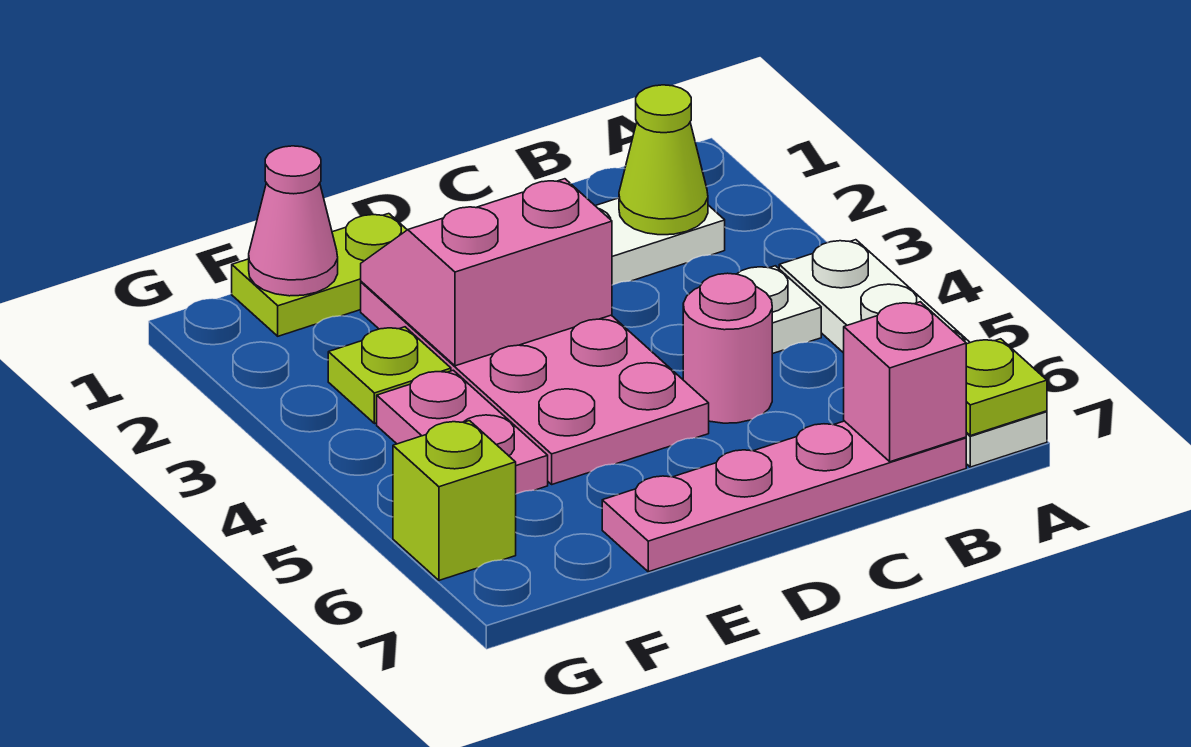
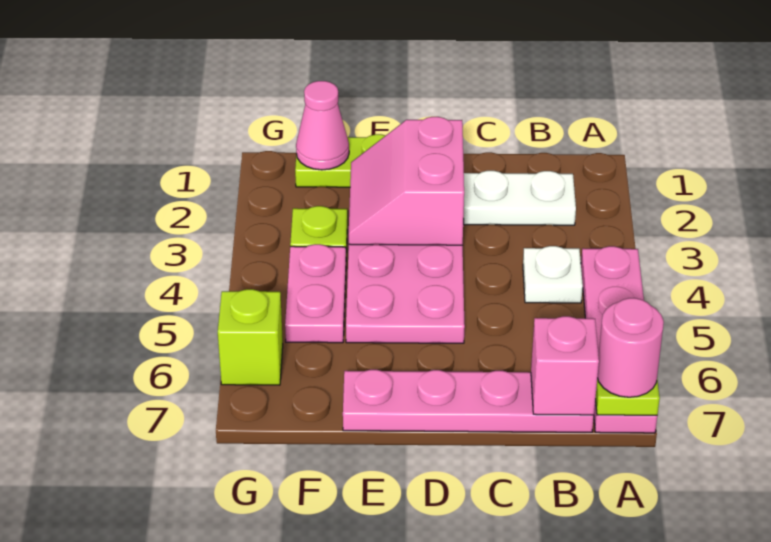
white plate A4:A7 level 1 -> pink plate A4:A7 level 1
lime cone B2 level 2 -> none
pink round brick C5 level 1 -> pink round brick A7 level 3
pink slope D2:E3 level 2 top 3 -> pink slope D2:E3 level 2 top D

